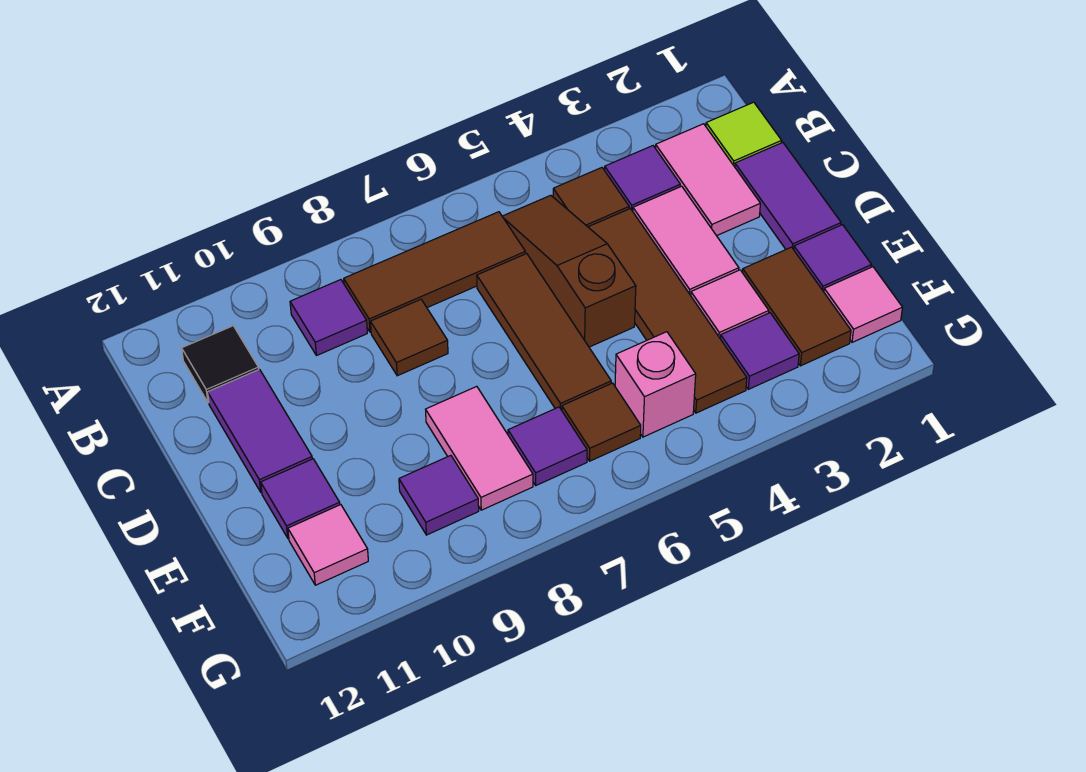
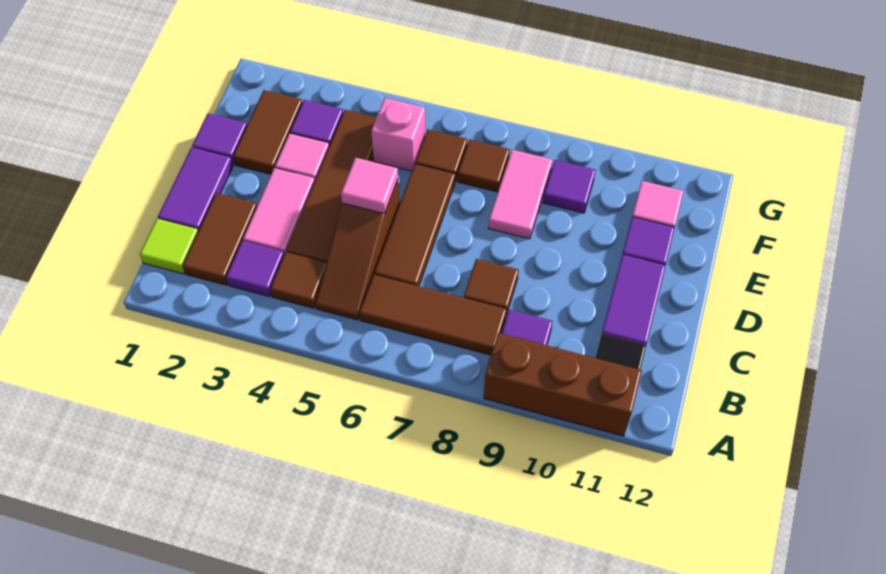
none -> brown brick A9:A11 level 1
pink tile B2:C2 level 1 -> brown tile B2:C2 level 1
pink tile F1 level 1 -> pink tile D5 level 2
purple tile F7 level 1 -> brown tile F7 level 1

